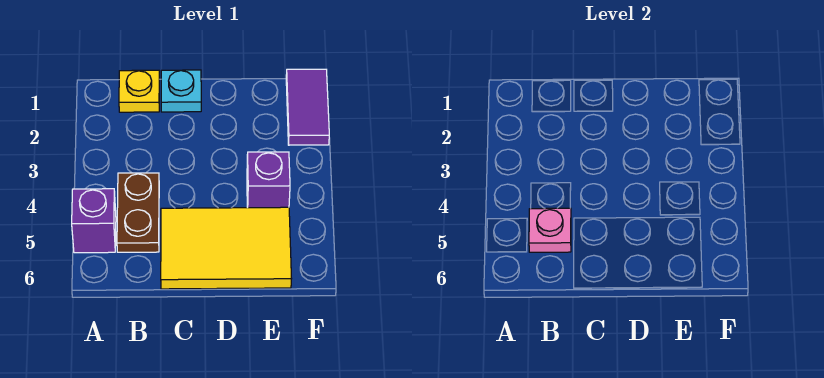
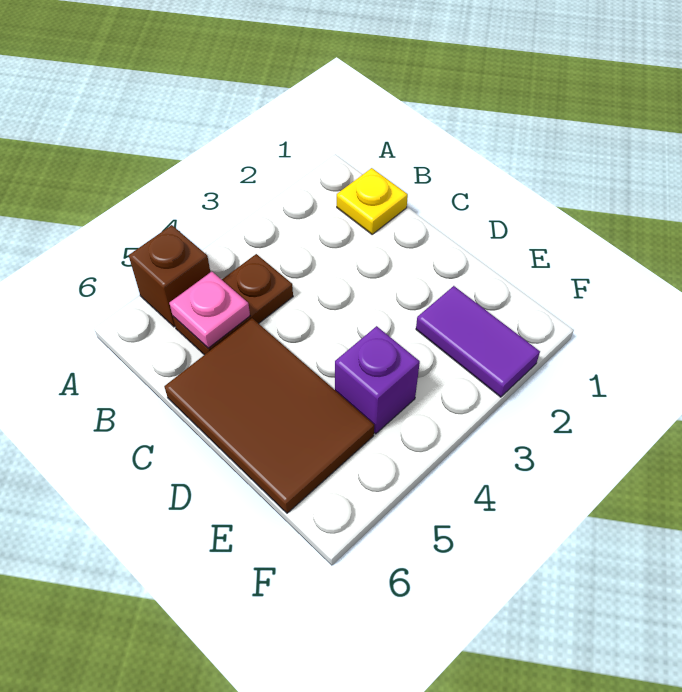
purple brick A5 level 1 -> brown brick A5 level 1
cyan plate C1 level 1 -> none
yellow tile C5:E6 level 1 -> brown tile C5:E6 level 1
purple tile F1:F2 level 1 -> purple tile E2:F2 level 1

